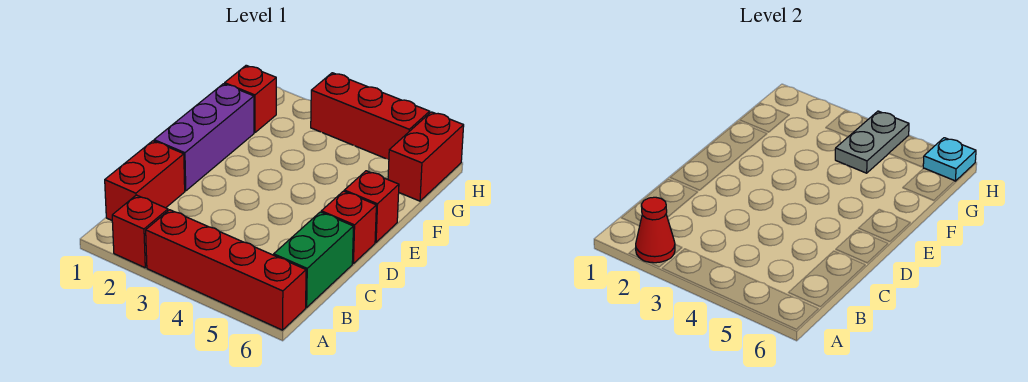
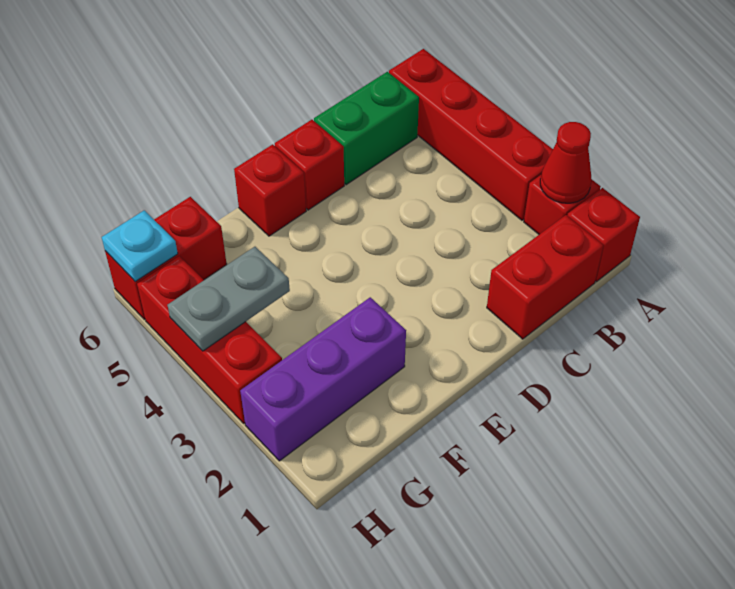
purple brick D1:F1 level 1 -> purple brick F2:H2 level 1
red brick G1 level 1 -> red brick A1 level 1

